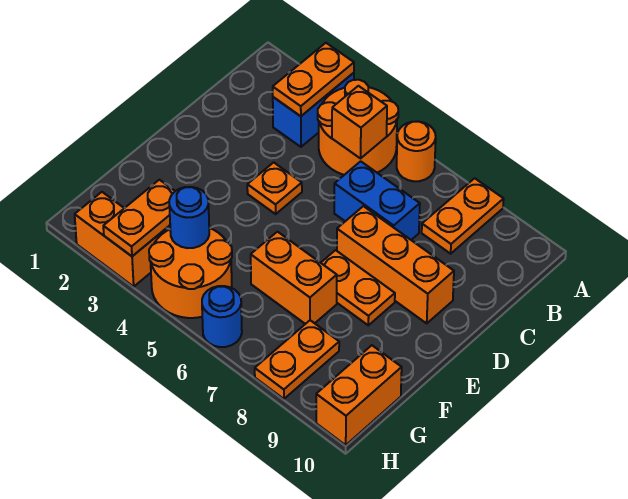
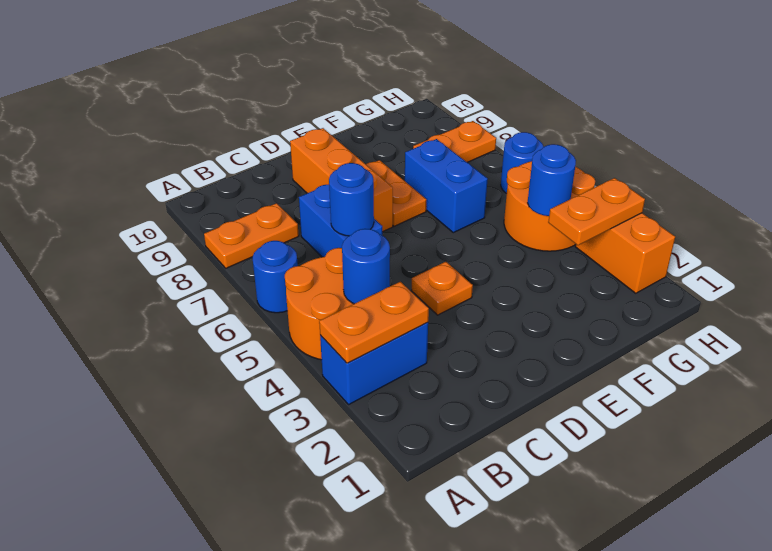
orange round brick A6 level 1 -> blue round brick A6 level 1
none -> blue round brick B4 level 2
orange brick B5 level 2 -> none
none -> blue round brick C6 level 2
orange brick F6:F7 level 1 -> blue brick F6:F7 level 1
orange brick G10:H10 level 1 -> none

